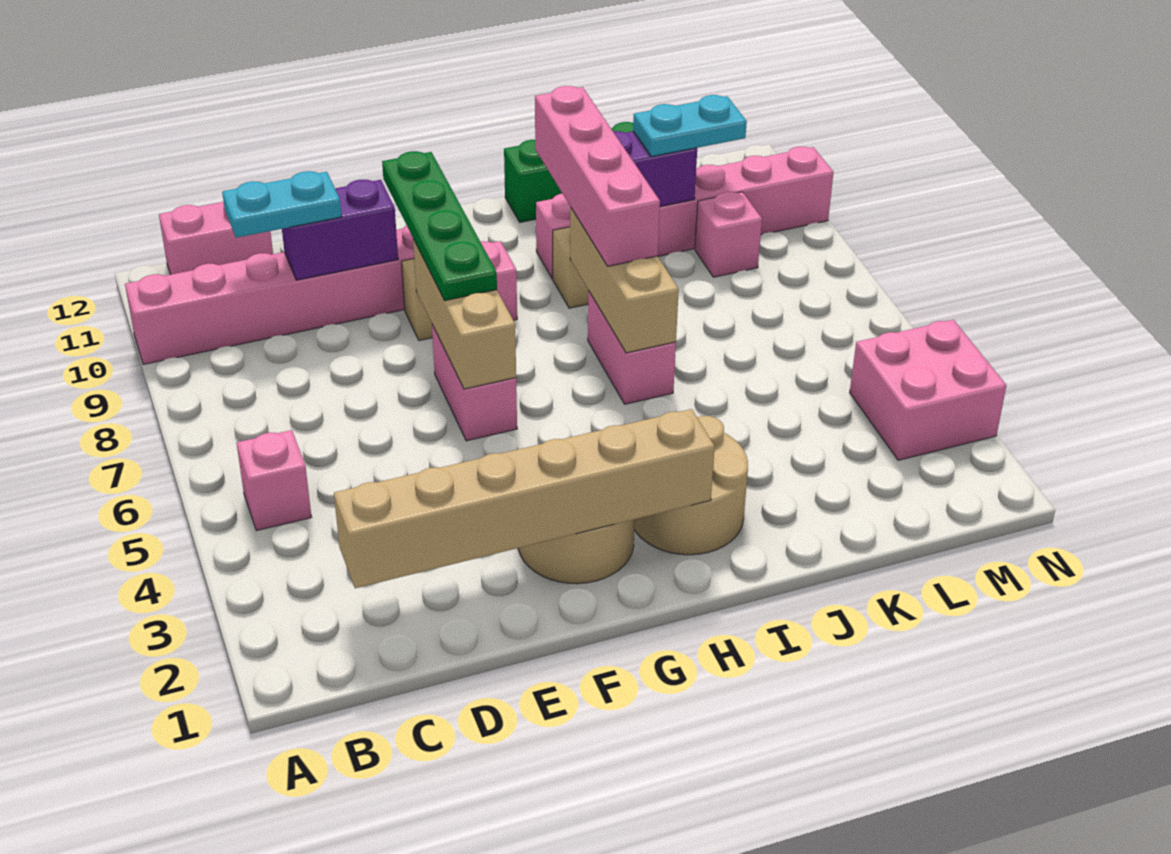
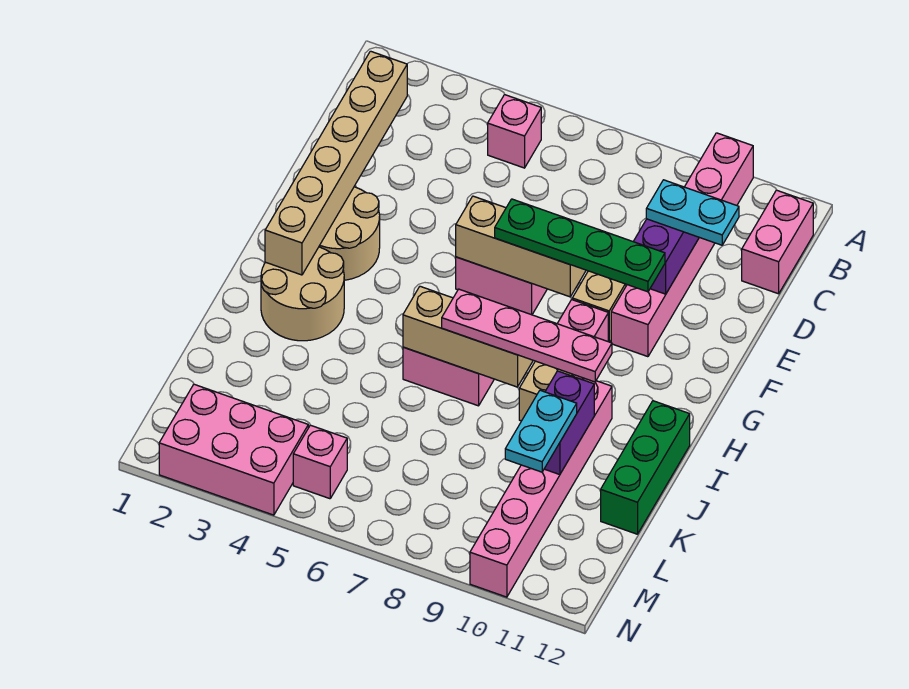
cyan plate C10:D10 level 3 -> cyan plate D10:D11 level 3
pink brick I7:I10 level 3 -> pink plate I7:I10 level 3
pink brick L9 level 1 -> pink brick M5 level 1
pink brick M3:N4 level 1 -> pink brick M2:N4 level 1

